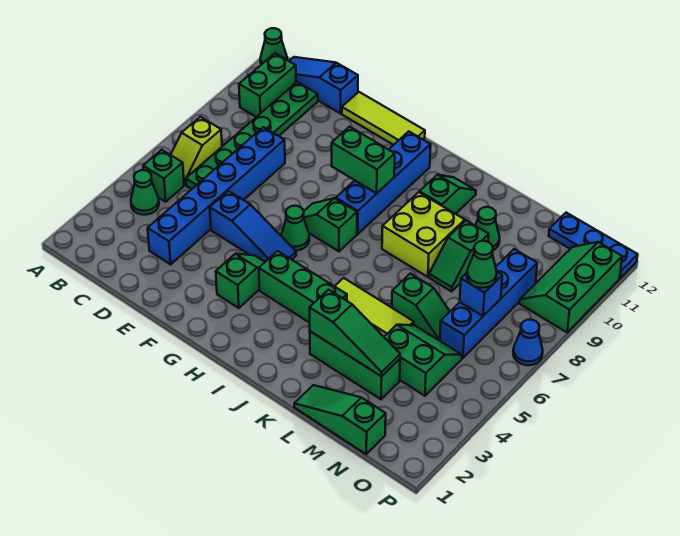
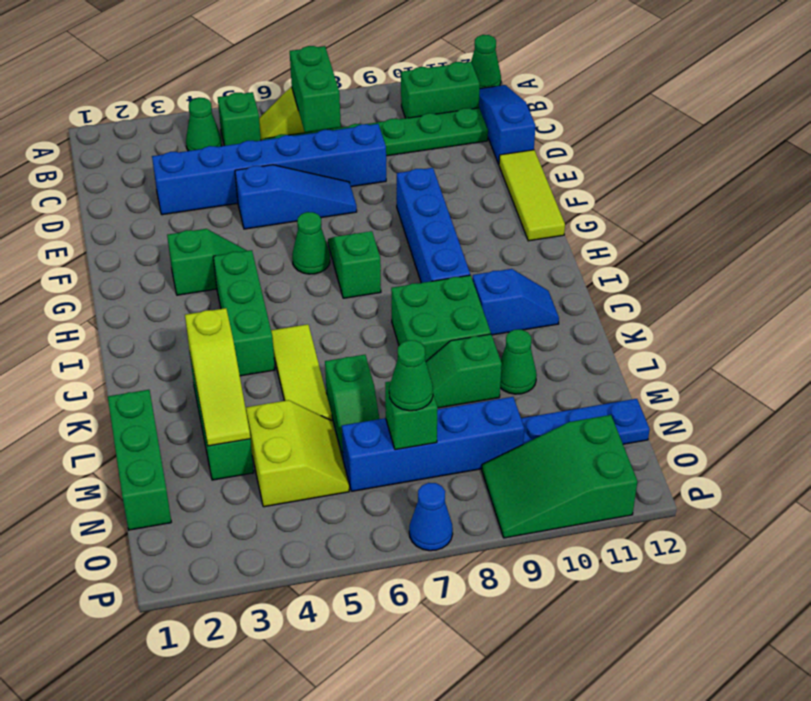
blue slope E5:G5 level 1 top E -> blue slope E5:E7 level 1 top 5
green brick G9:H9 level 2 -> green brick B7:C7 level 2
blue brick H8:H11 level 1 -> blue brick F9:I9 level 1
lime brick J8:K9 level 1 -> green brick J8:K9 level 1
green slope J10:J11 level 1 top 10 -> blue slope J10:J11 level 1 top 10
green slope K3:M3 level 2 top K -> lime slope K3:M3 level 2 top K
green slope L1:N1 level 1 top N -> green brick L1:N1 level 1
green slope M4:N5 level 1 top 4 -> lime slope M4:N5 level 1 top 4
blue brick N7 level 2 -> green brick N7 level 2
blue plate N12:P12 level 1 -> blue plate N10:N12 level 1
green slope O9:P11 level 1 top P -> green slope O9:P11 level 1 top 11

